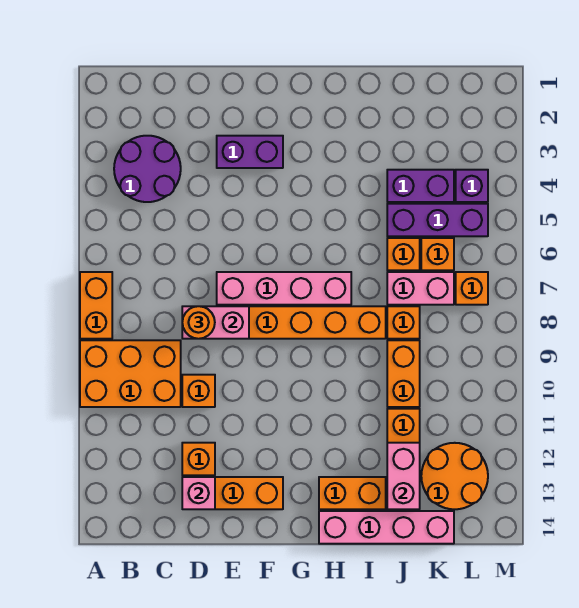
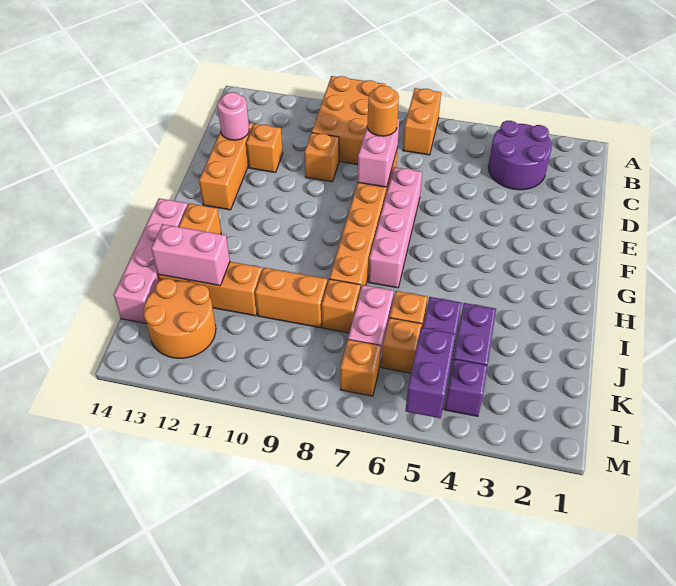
orange brick A7:A8 level 1 -> orange brick A7:B7 level 1
pink brick D13 level 2 -> pink round brick D13 level 2
purple brick E3:F3 level 1 -> purple brick L5:M5 level 2

